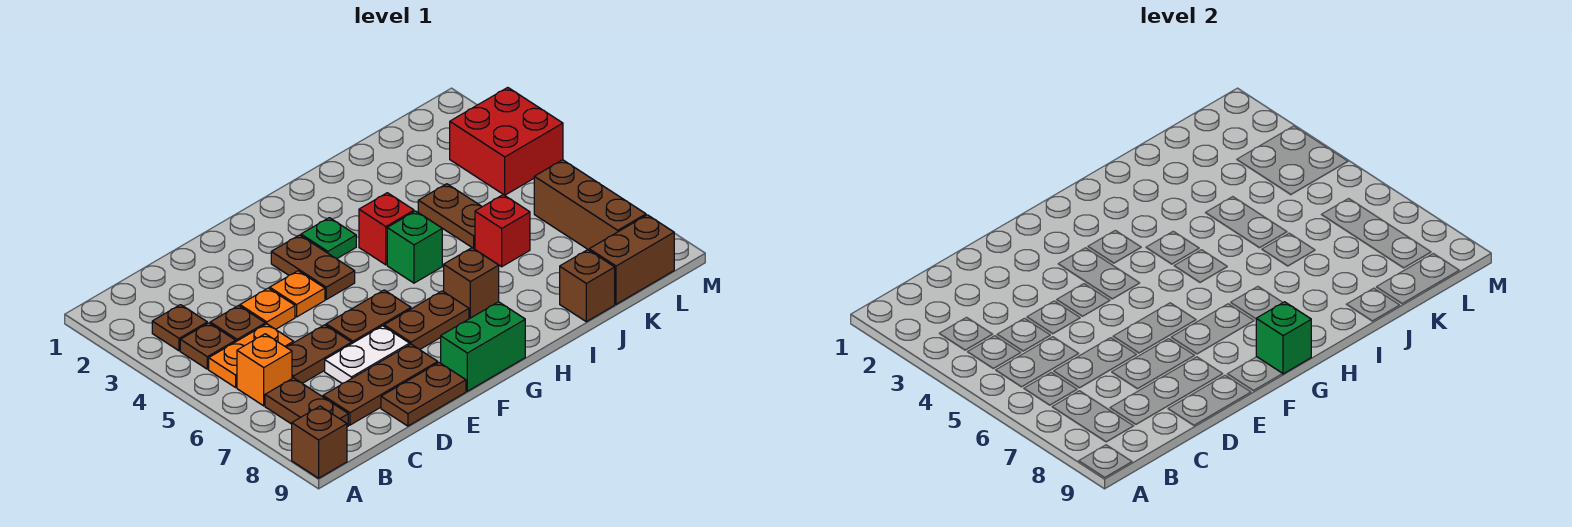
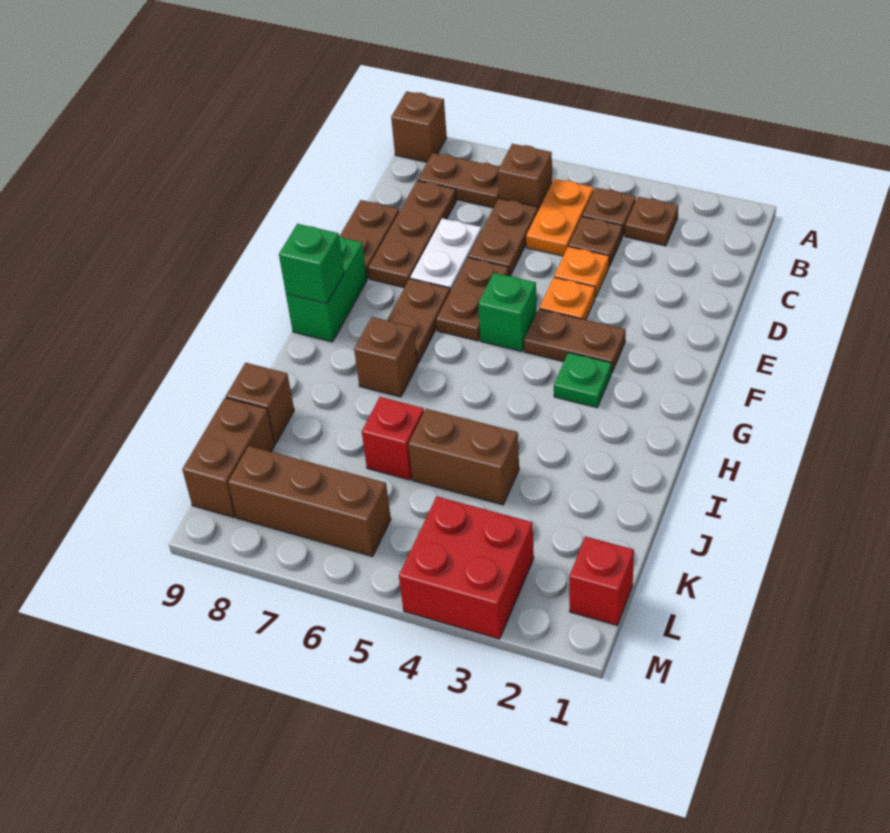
orange brick B6 level 1 -> brown brick B6 level 1
red brick H4 level 1 -> red brick L1 level 1
green brick H5 level 1 -> green brick F5 level 1
brown plate J4:J5 level 1 -> brown brick J4:J5 level 1

